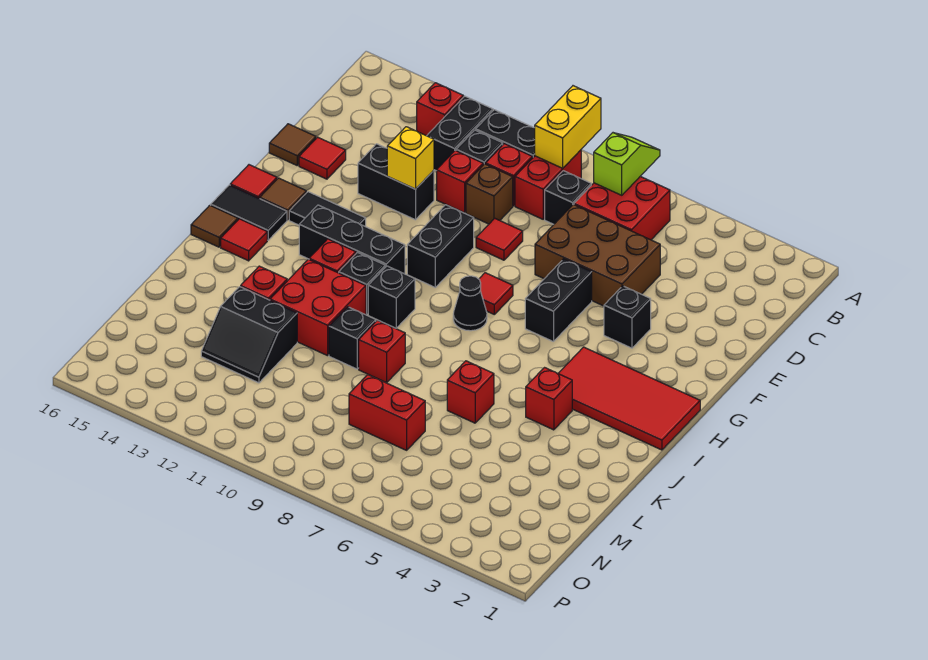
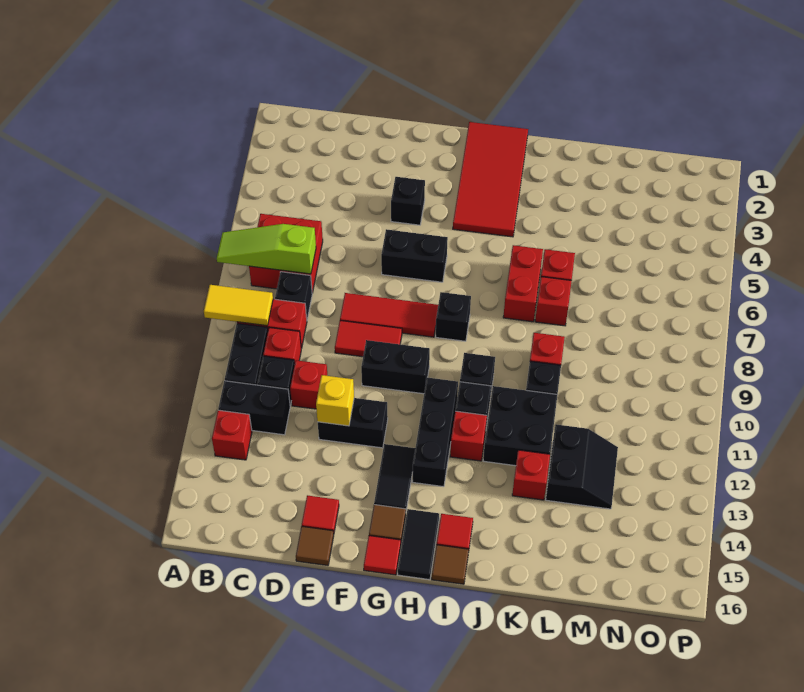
lime slope A7:B7 level 2 top B -> lime slope A7:C7 level 2 top C
yellow brick A9:B9 level 2 -> yellow tile A9:B9 level 2
brown brick D5:E7 level 1 -> none
brown brick D10 level 1 -> none
red tile E9 level 1 -> red tile E9:F9 level 1
black brick E12:E13 level 1 -> black brick E12:F12 level 1
red tile G8 level 1 -> red tile E8:G8 level 1
black cone H8 level 1 -> black brick H8 level 1
red brick J4 level 1 -> red brick K7 level 1
red brick J11:K12 level 1 -> black brick J11:K12 level 1
red brick M7:M8 level 1 -> red brick J6:J7 level 1

